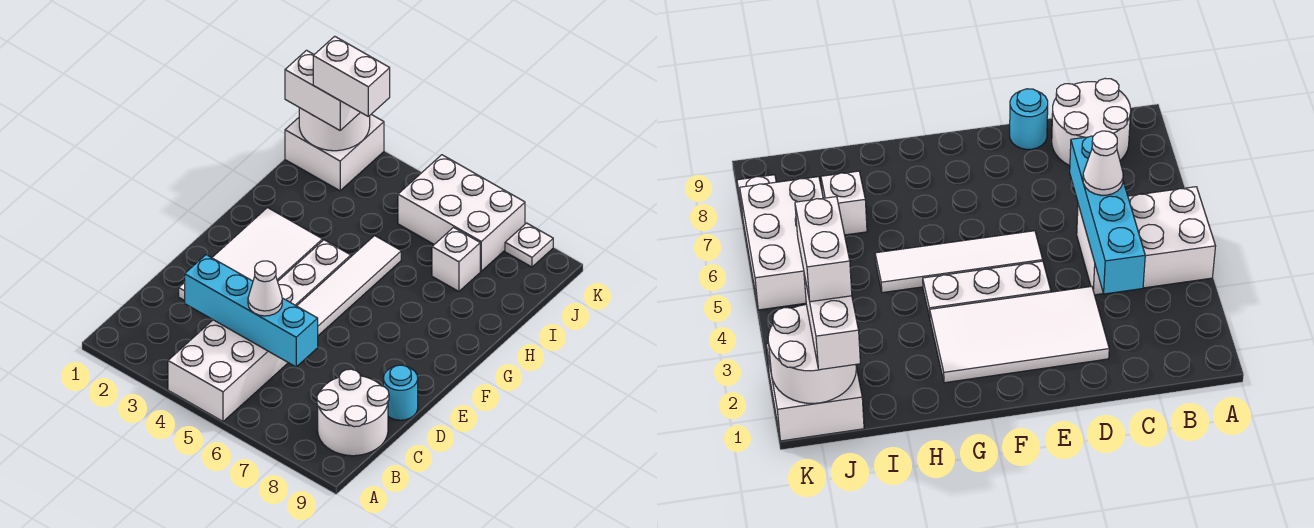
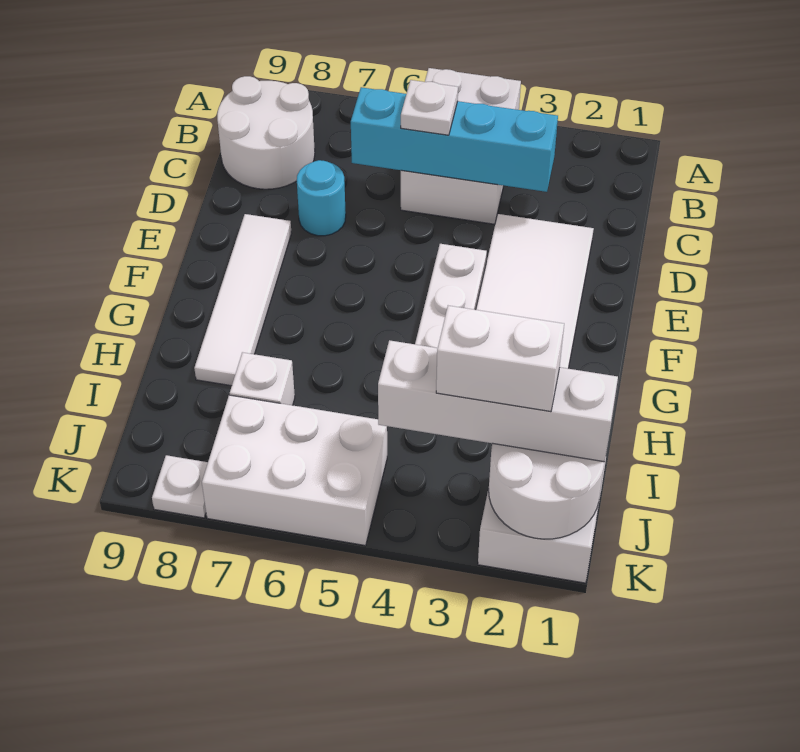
white cone C5 level 3 -> white plate C5 level 3
cyan round brick D9 level 1 -> cyan round brick D7 level 1
white tile E5:H5 level 1 -> white tile E8:H8 level 1
white brick J1:J2 level 3 -> white brick J1:J4 level 3

